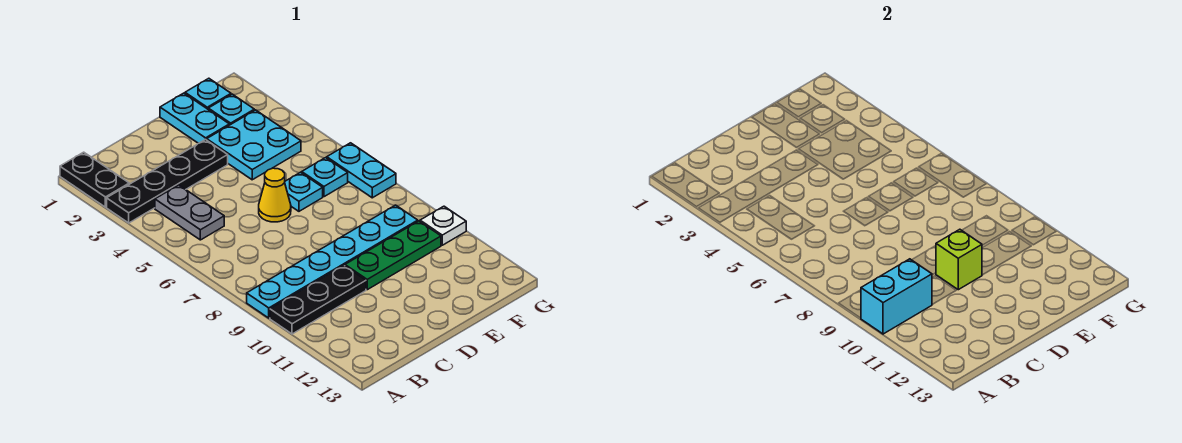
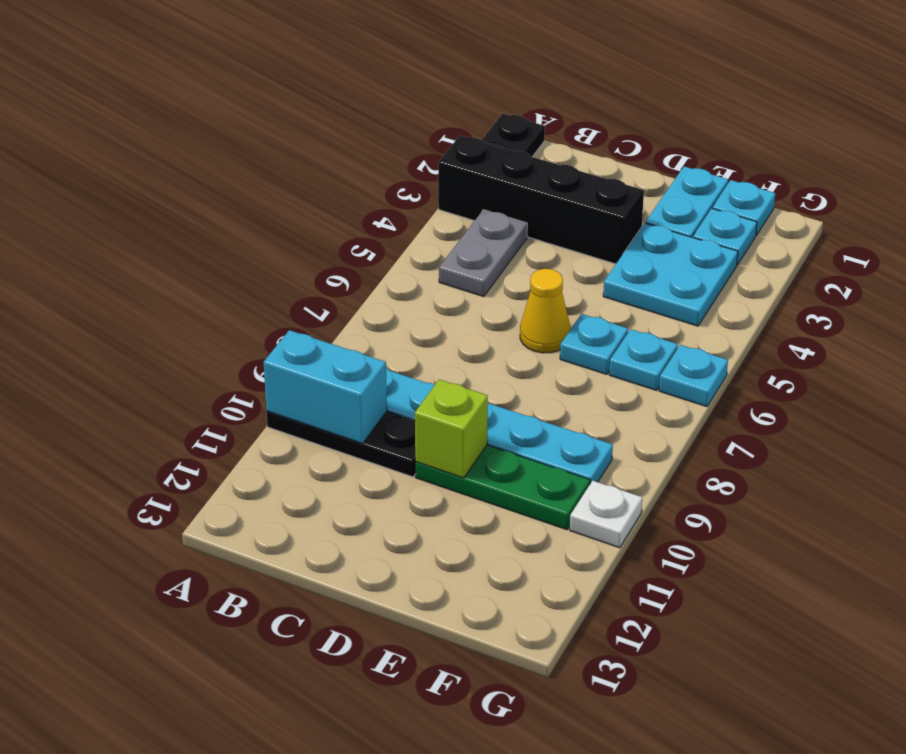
black plate A3:D3 level 1 -> black brick A3:D3 level 1
cyan plate G6:G7 level 1 -> cyan plate G6 level 1

